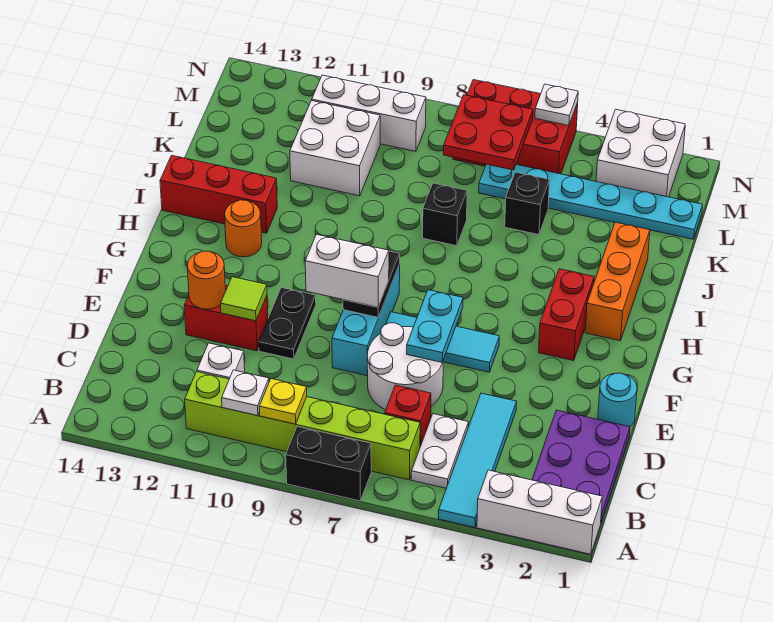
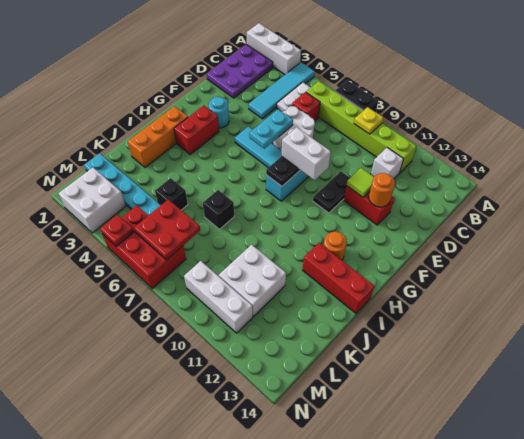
white plate B10 level 2 -> none
cyan round brick E1 level 1 -> cyan round brick F3 level 1
white plate N5 level 2 -> red plate N5 level 2

